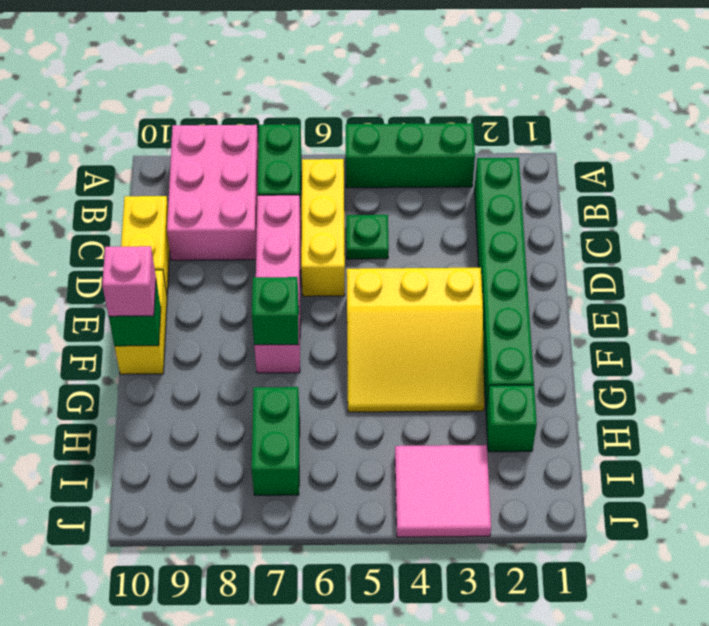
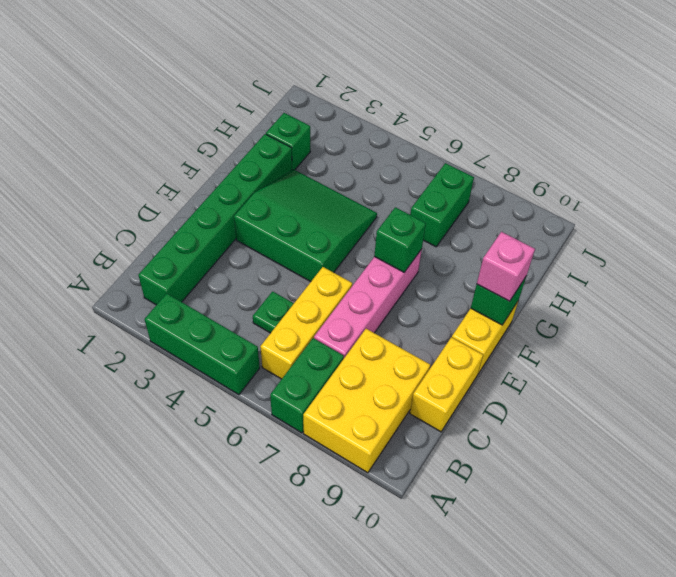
pink brick A8:C9 level 1 -> yellow brick A8:C9 level 1
yellow slope E3:G5 level 1 top E -> green slope E3:G5 level 1 top E
pink tile I3:J4 level 1 -> none

